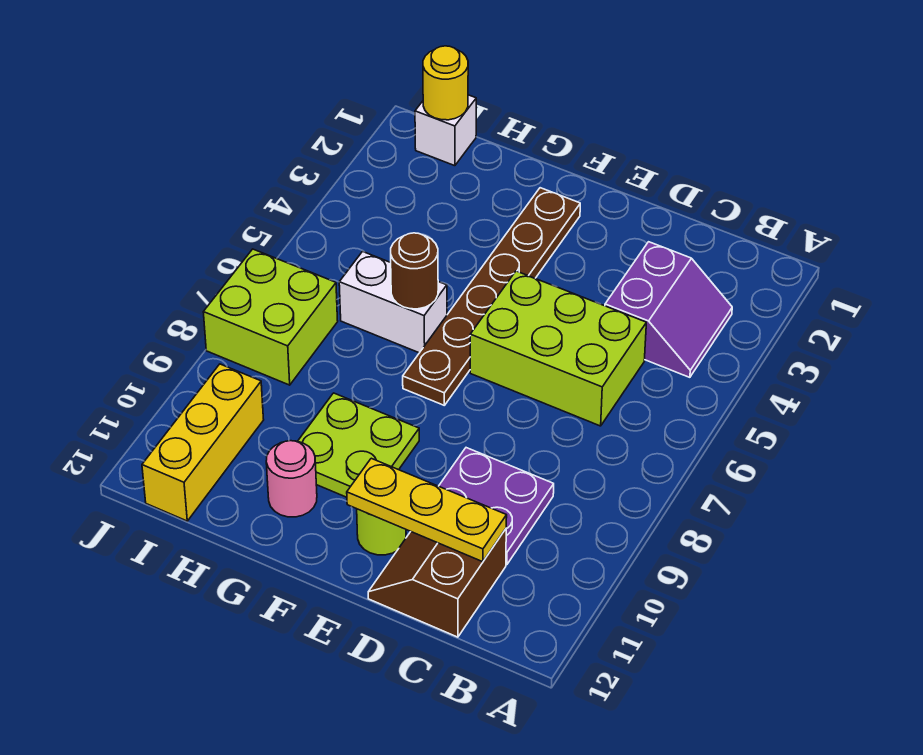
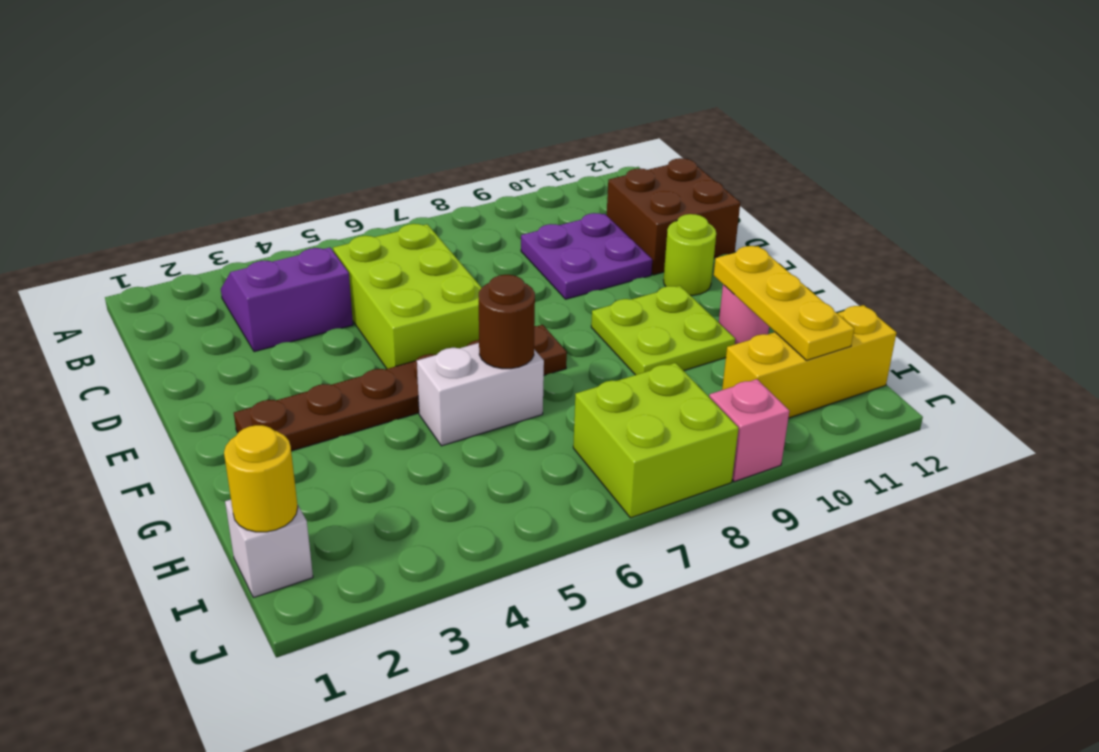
brown slope C11:D12 level 1 top C -> brown brick C11:D12 level 1
yellow plate C11:E11 level 2 -> yellow plate G11:I11 level 2
white brick G6:H6 level 1 -> white brick G5:G6 level 1
none -> pink brick J9 level 1

